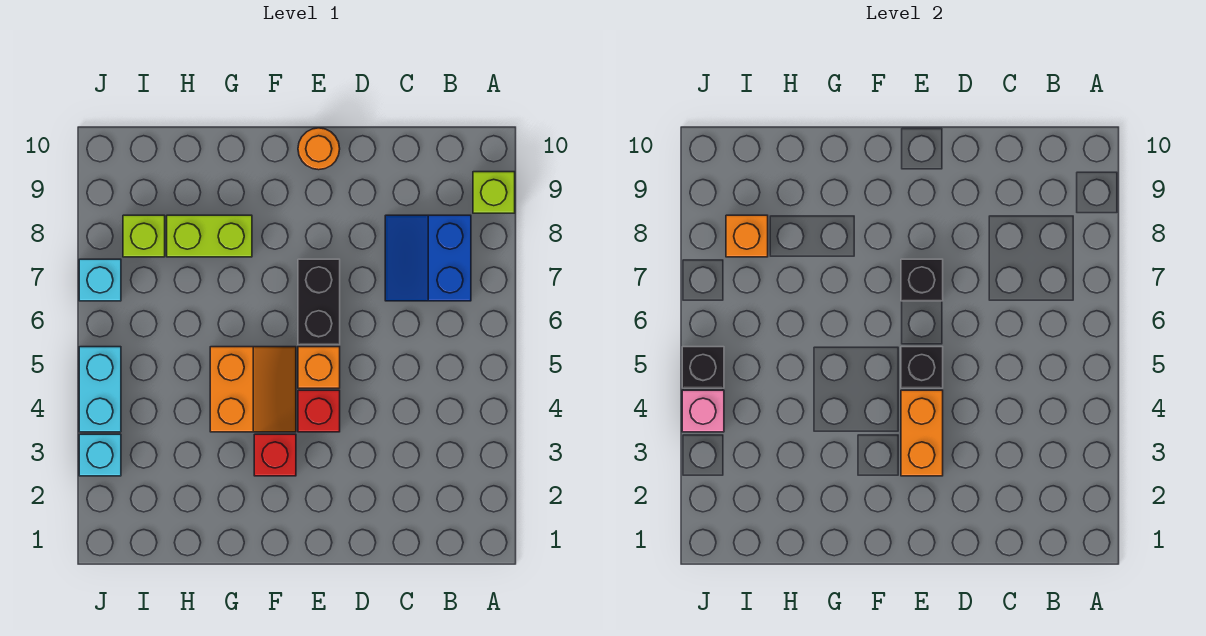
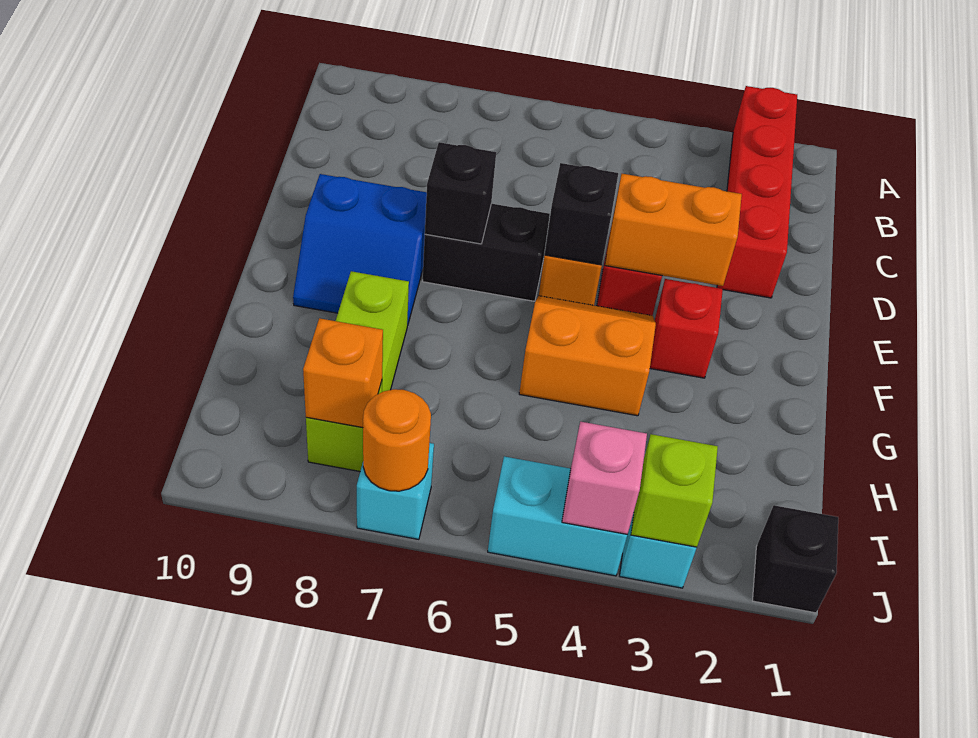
none -> red brick A2:D2 level 1
lime brick A9 level 1 -> lime brick J3 level 2
blue slope B7:C8 level 1 top B -> blue slope E8:F9 level 1 top E
orange round brick E10 level 1 -> orange round brick J7 level 2
black brick J5 level 2 -> black brick J1 level 1

